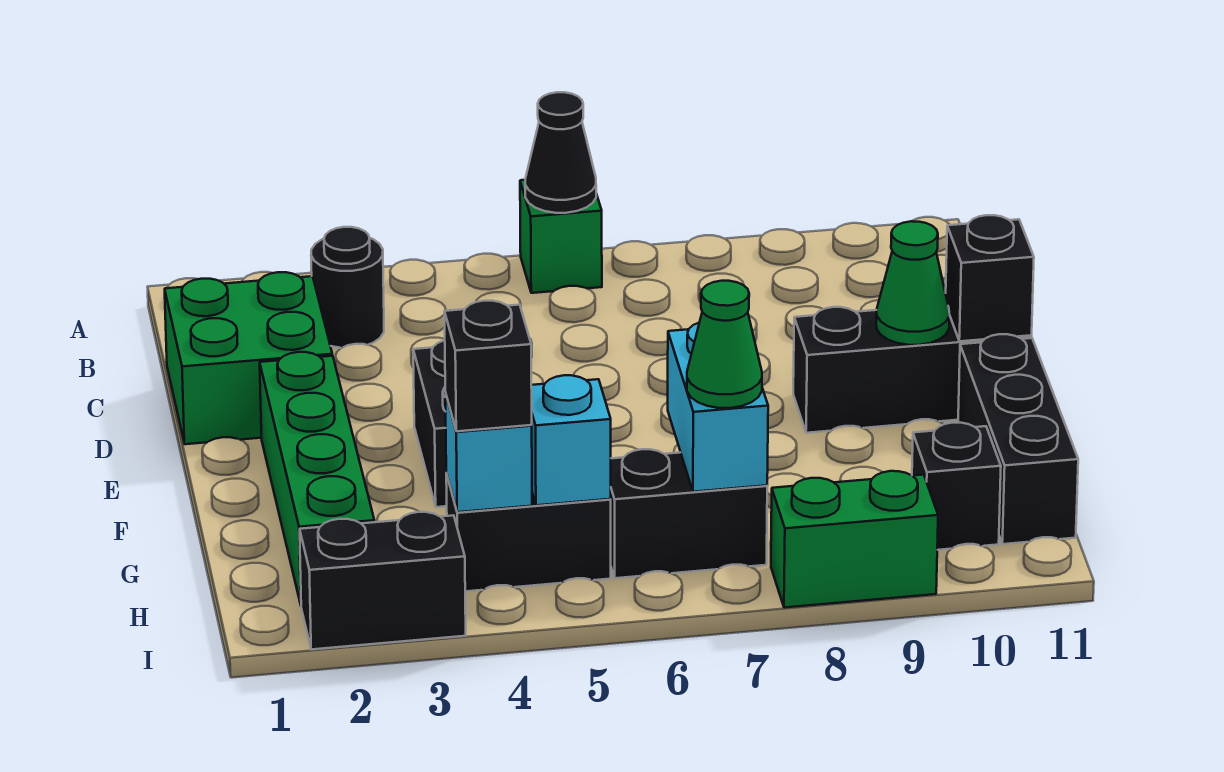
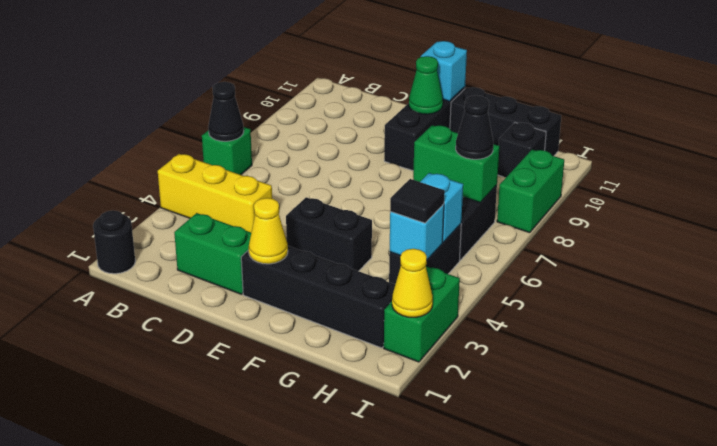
none -> yellow brick A4:C4 level 1
black round brick B3 level 1 -> black round brick A1 level 1
green brick C1:D2 level 1 -> green brick C2:D2 level 1
green brick E2:H2 level 1 -> black brick E2:H2 level 1
none -> yellow cone E2 level 2
black brick E11 level 2 -> cyan brick E11 level 2
cyan brick G7:H7 level 2 -> green brick G7:H7 level 2
black brick H4 level 3 -> black tile H4 level 3
green cone H7 level 3 -> black cone H7 level 3
black brick I2:I3 level 1 -> green brick I2:I3 level 1
none -> yellow cone I2 level 2

